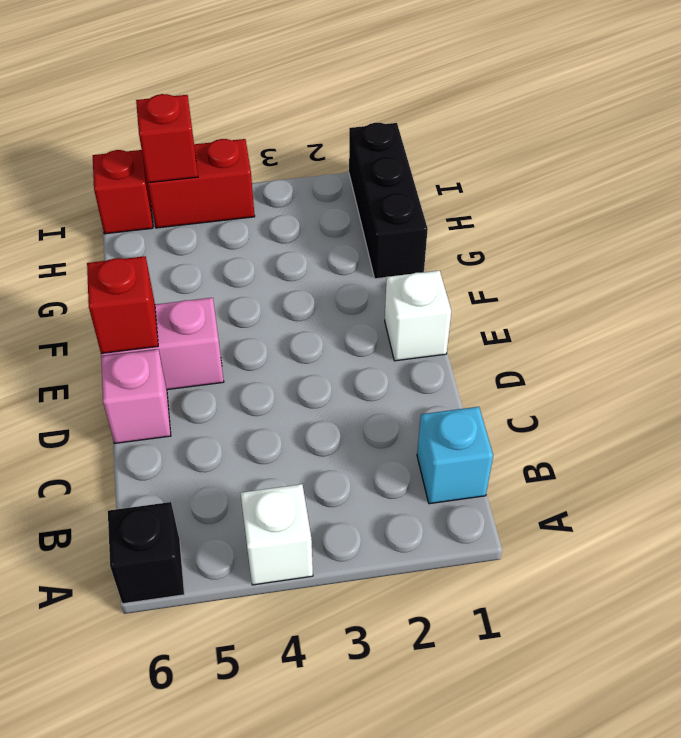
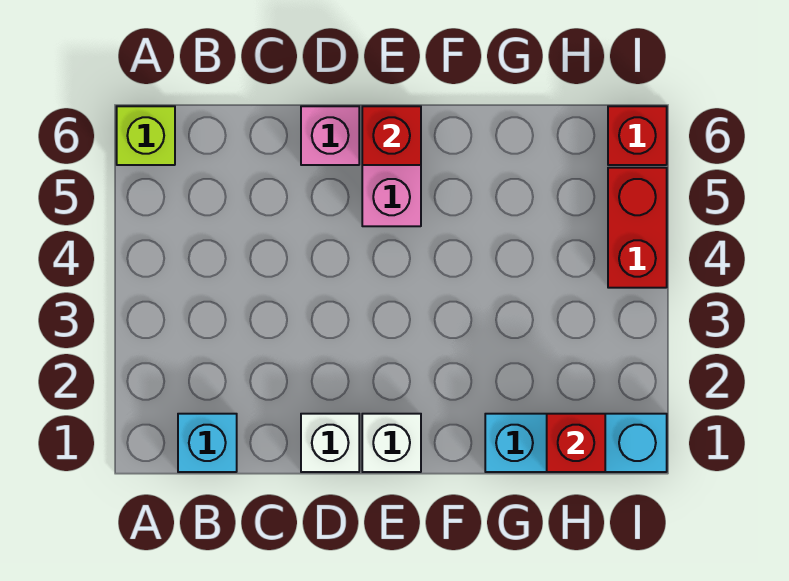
white brick A4 level 1 -> white brick D1 level 1
black brick A6 level 1 -> lime brick A6 level 1
black brick G1:I1 level 1 -> cyan brick G1:I1 level 1
red brick I5 level 2 -> red brick H1 level 2

